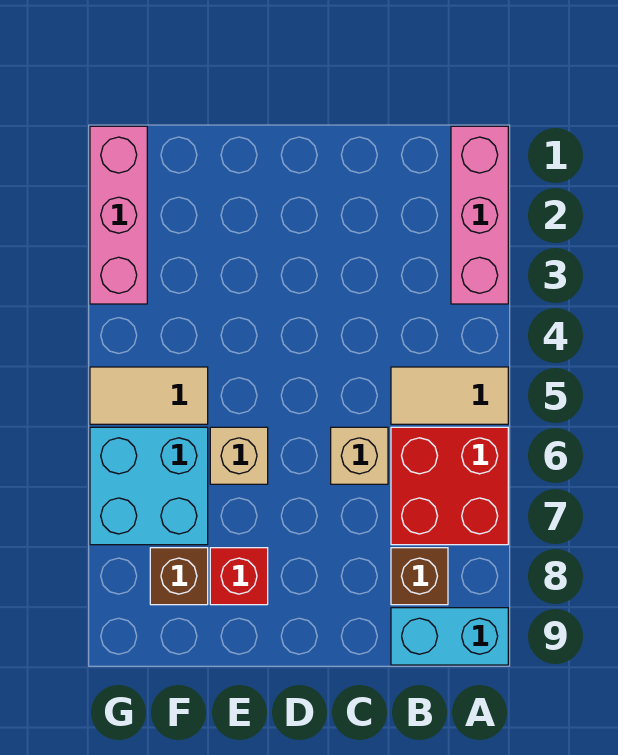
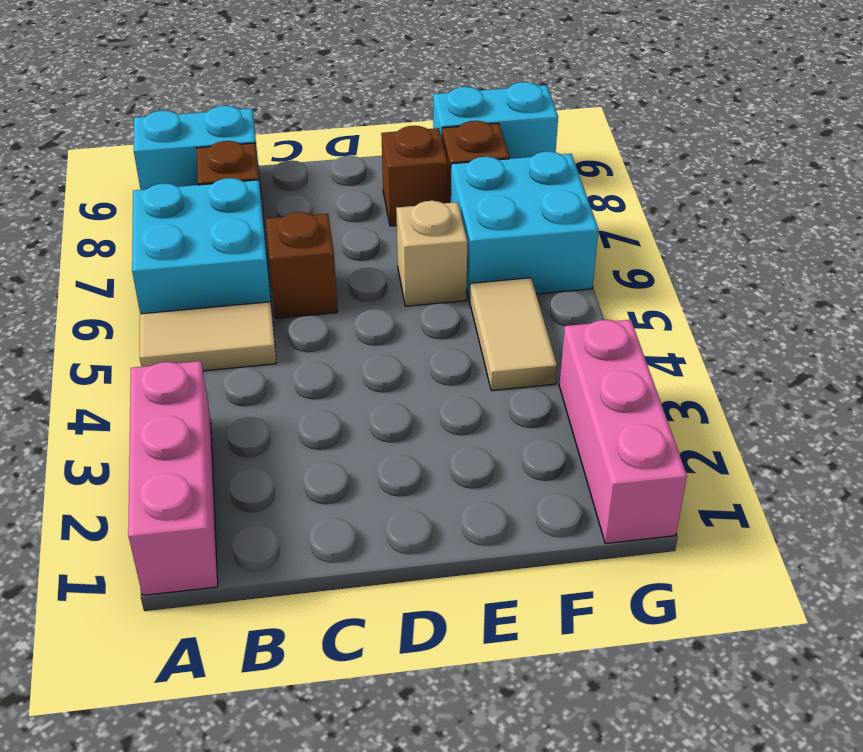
red brick A6:B7 level 1 -> cyan brick A6:B7 level 1
tan brick C6 level 1 -> brown brick C6 level 1
red brick E8 level 1 -> brown brick E8 level 1
tan tile F5:G5 level 1 -> tan tile F4:F5 level 1
none -> cyan brick F9:G9 level 1

